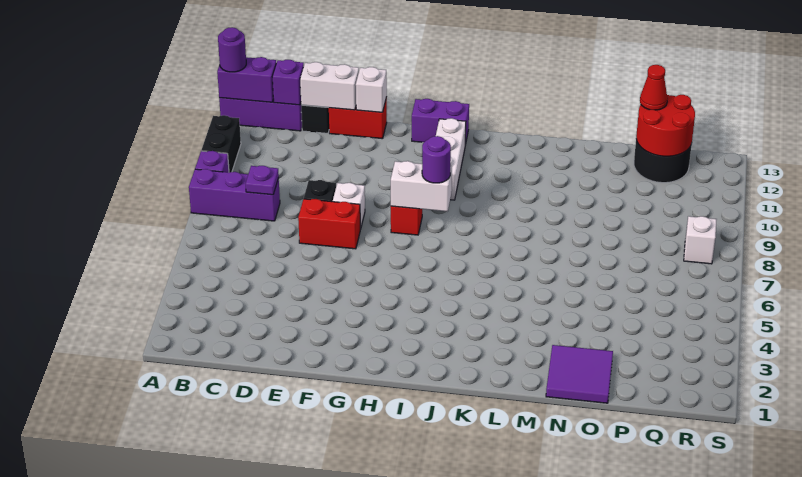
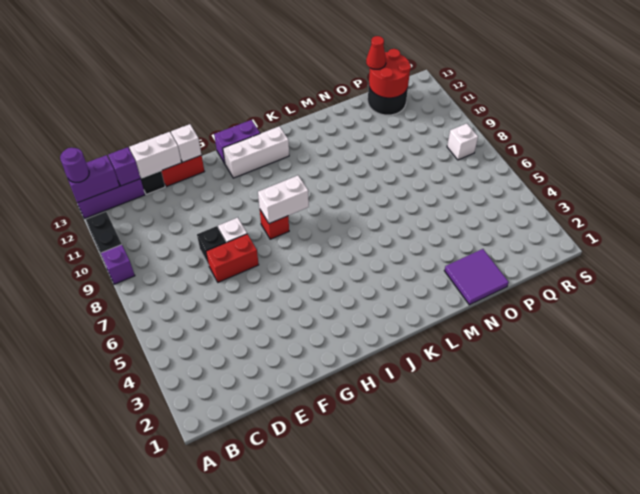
purple brick A8:C8 level 1 -> none
purple plate C8 level 2 -> none
purple round brick I8 level 3 -> none
white brick I10:I12 level 1 -> white brick H12:J12 level 1

